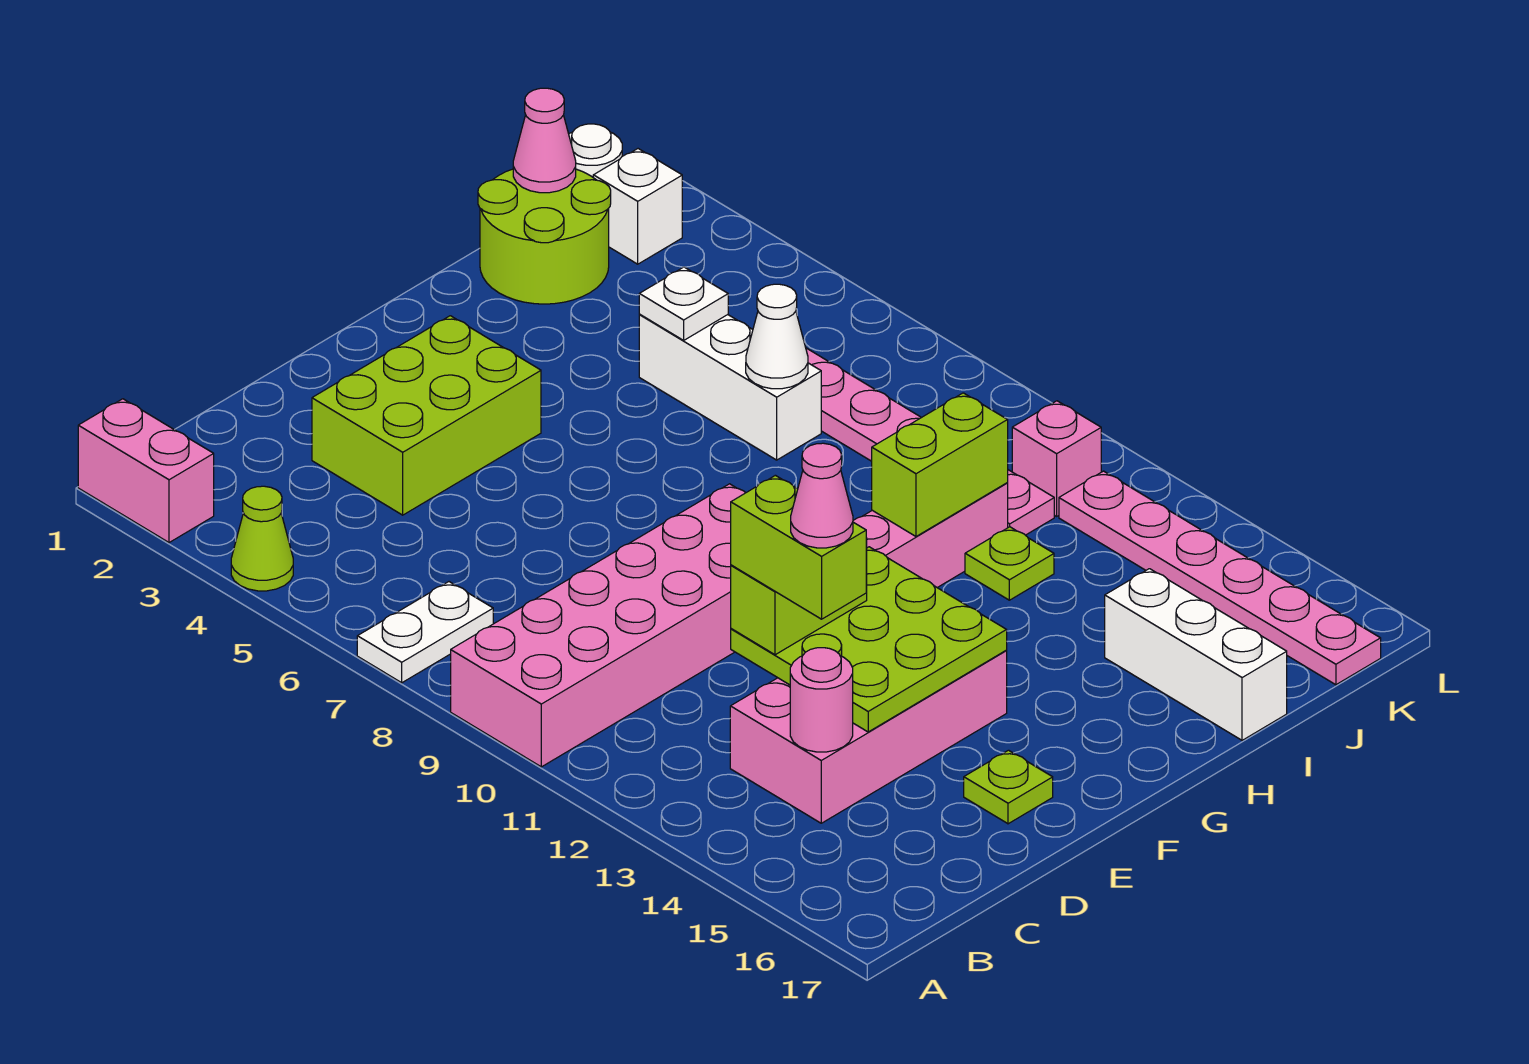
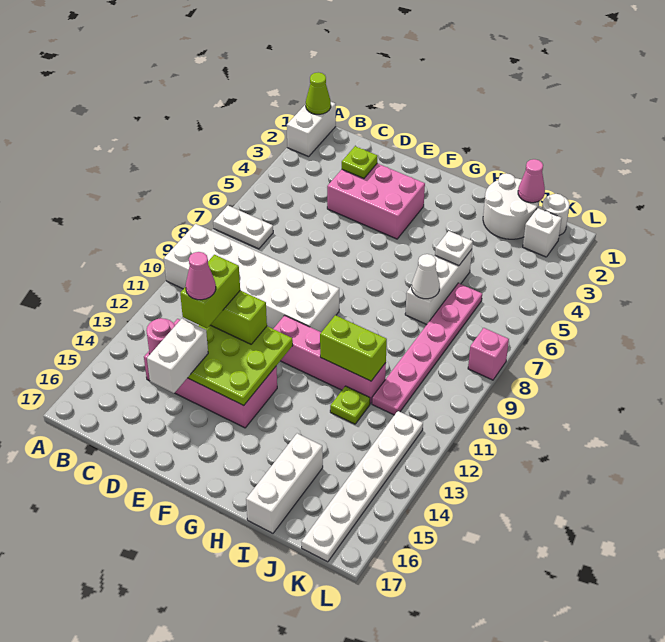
pink brick A1:A2 level 1 -> white brick A1:A2 level 1
lime cone A4 level 1 -> lime cone A1 level 2
pink brick A9:F10 level 1 -> white brick A9:F10 level 1
lime brick D3:F4 level 1 -> pink brick D3:F4 level 1
none -> white brick D14:D15 level 3
lime plate E16 level 1 -> lime plate D3 level 2
lime round brick I1:J2 level 1 -> white round brick I1:J2 level 1
pink brick K11 level 1 -> pink brick L8 level 1
pink plate K12:K17 level 1 -> white plate K12:K17 level 1

